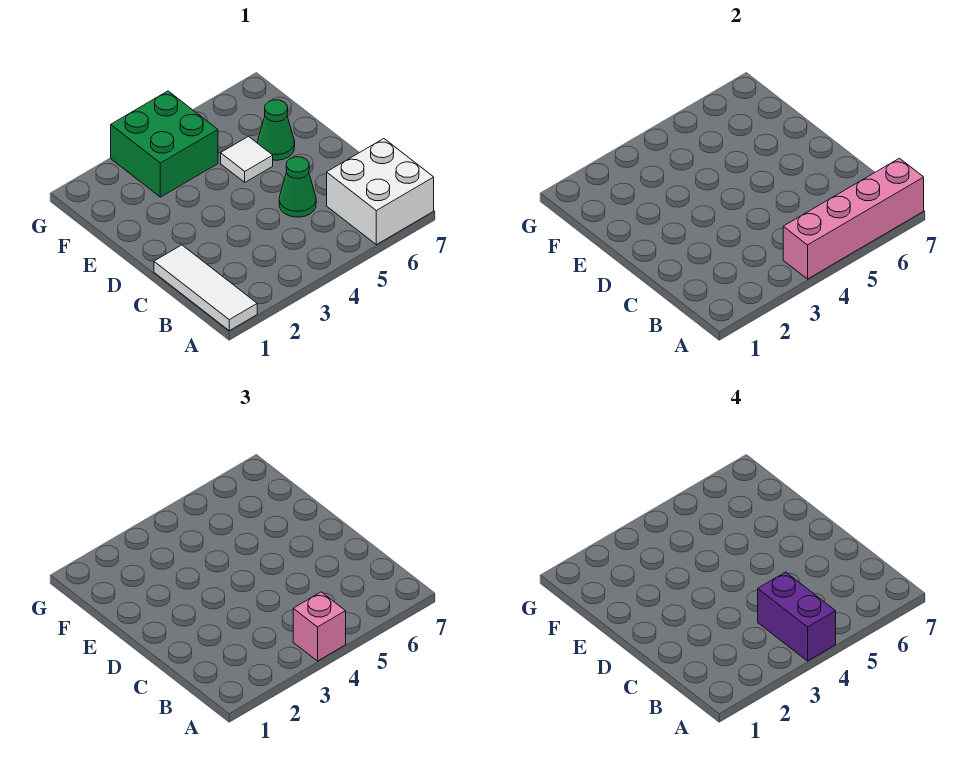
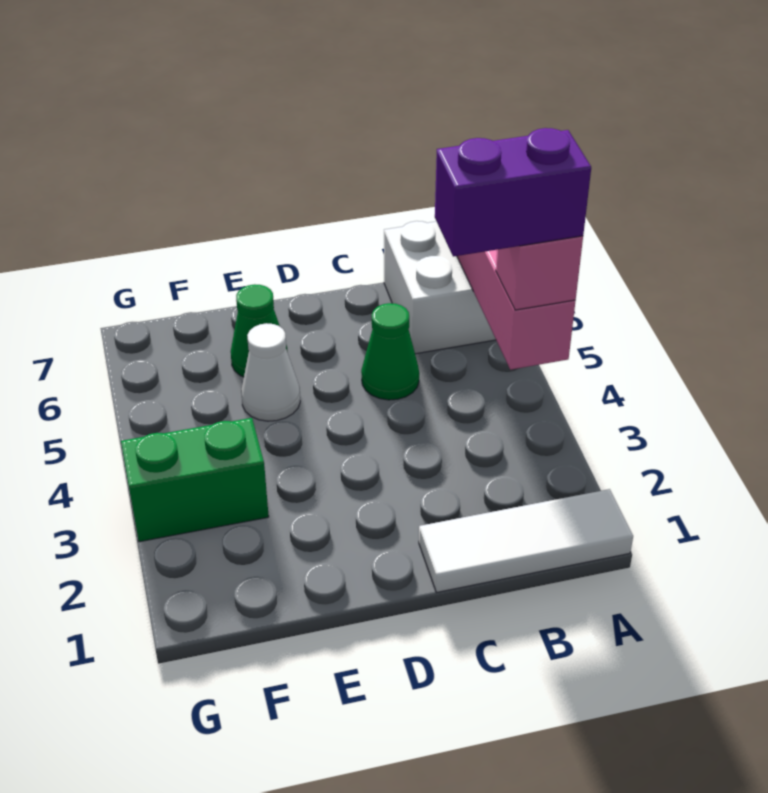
white tile E5 level 1 -> white cone E5 level 1
green brick F3:G4 level 1 -> green brick F3:G3 level 1

